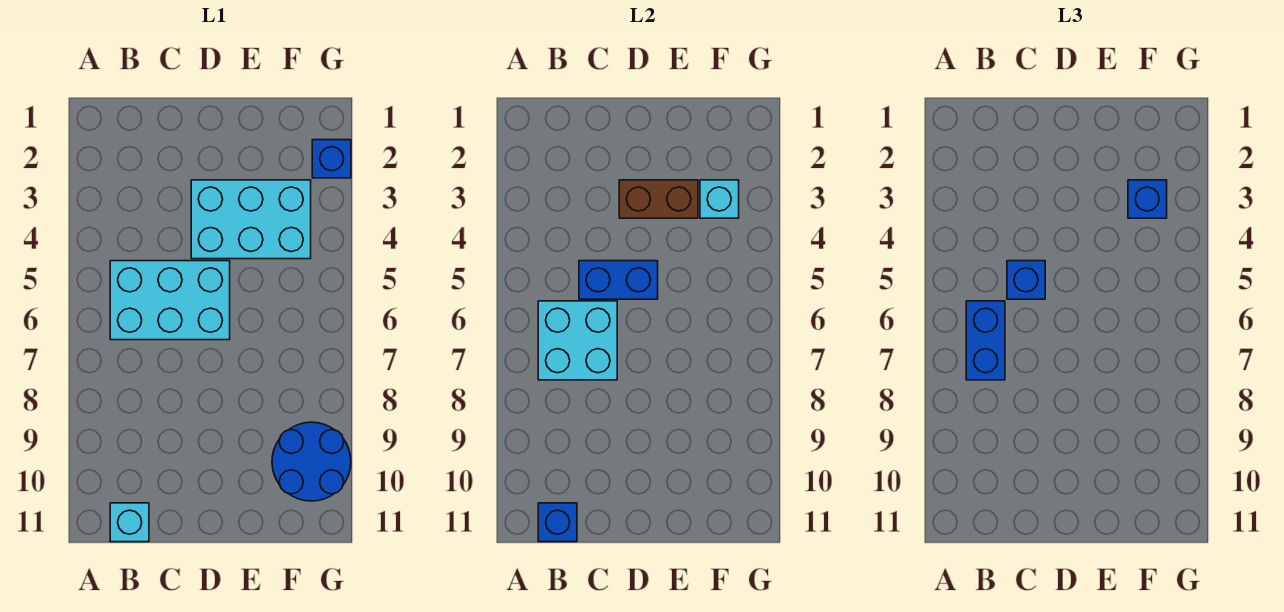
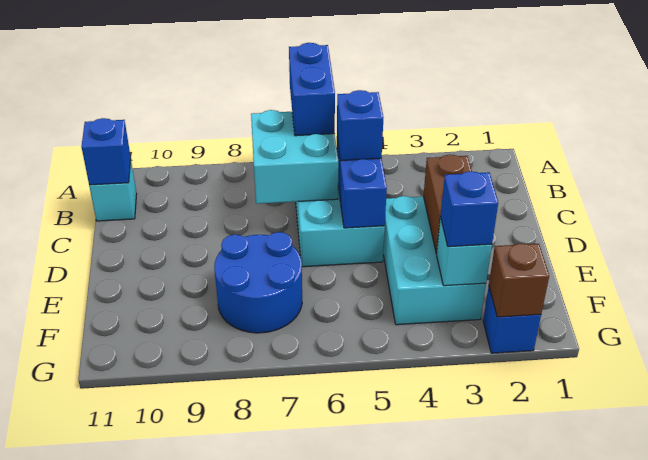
blue brick B6:B7 level 3 -> blue brick A6:B6 level 3
blue round brick F9:G10 level 1 -> blue round brick E7:F8 level 1
none -> brown brick G2 level 2

